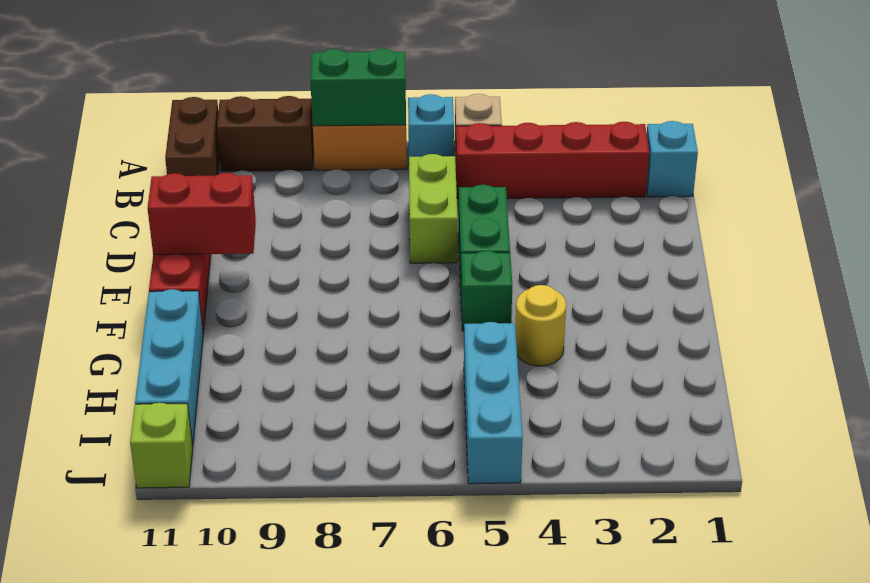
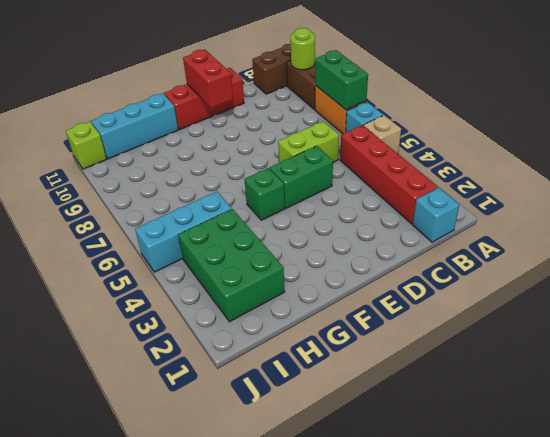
none -> lime round brick A10 level 2
yellow round brick G4 level 1 -> none
none -> green brick H2:I4 level 1

